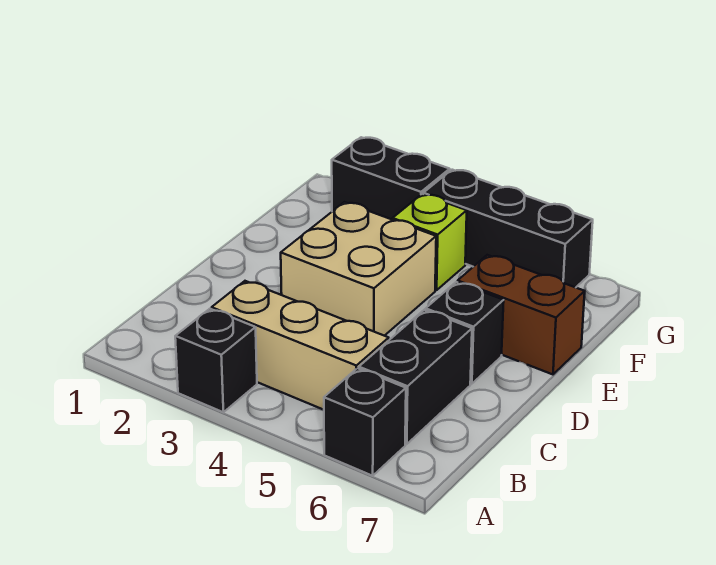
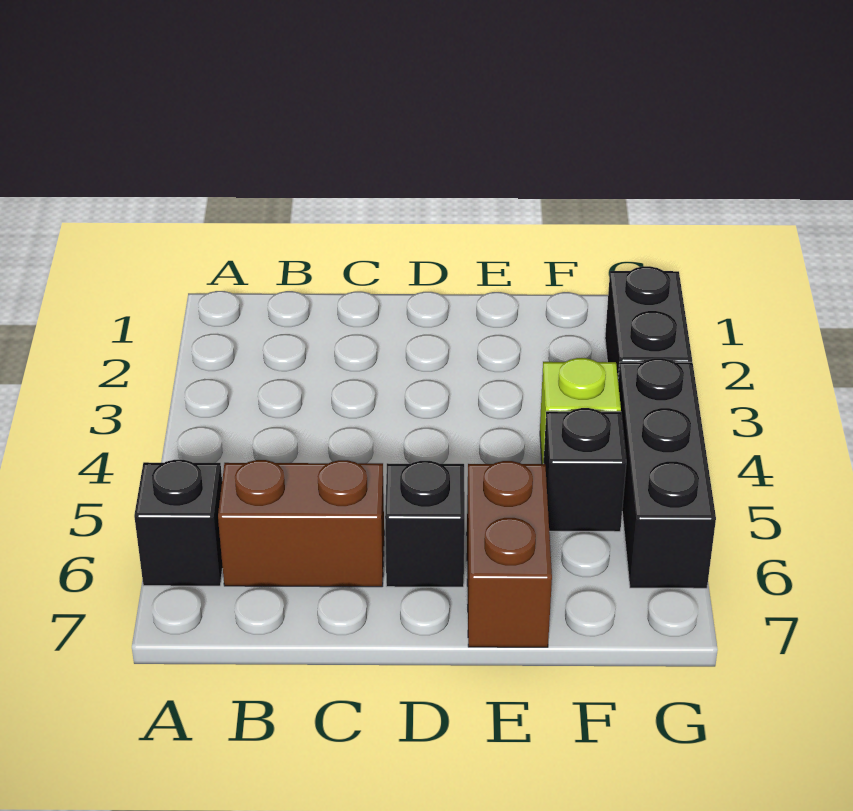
black brick A3 level 1 -> black brick F5 level 1
tan brick B3:B5 level 1 -> none
black brick B6:C6 level 1 -> brown brick B6:C6 level 1
tan brick D3:E4 level 1 -> none

